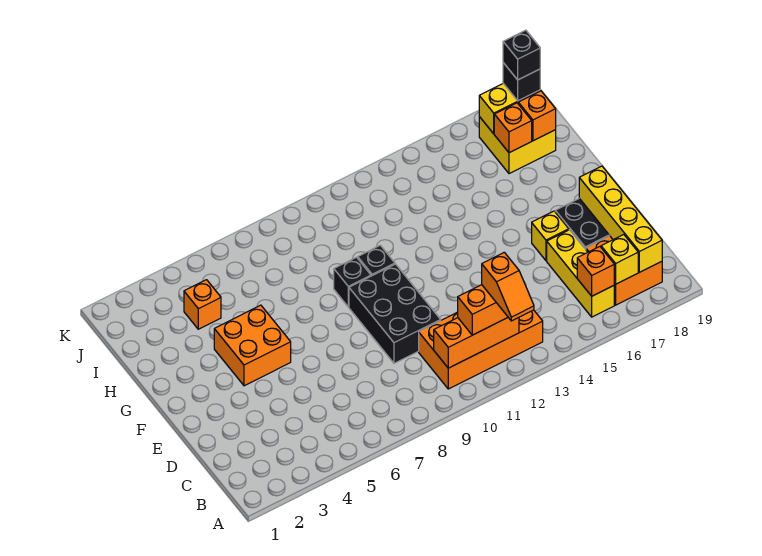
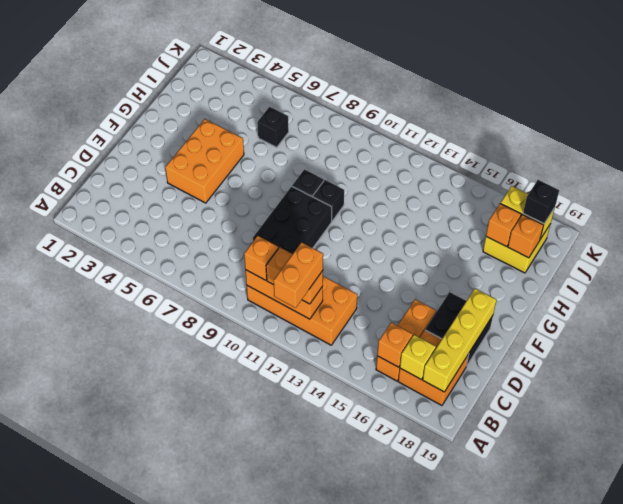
orange slope A12:B12 level 4 top B -> orange brick A12:B12 level 4
yellow brick B16:D16 level 1 -> orange brick B16:D16 level 1
yellow brick E16 level 1 -> none
orange brick F4:G5 level 1 -> orange brick E4:G5 level 1
orange brick I4 level 1 -> orange brick B10 level 3
black brick J18 level 4 -> black brick I6 level 1

